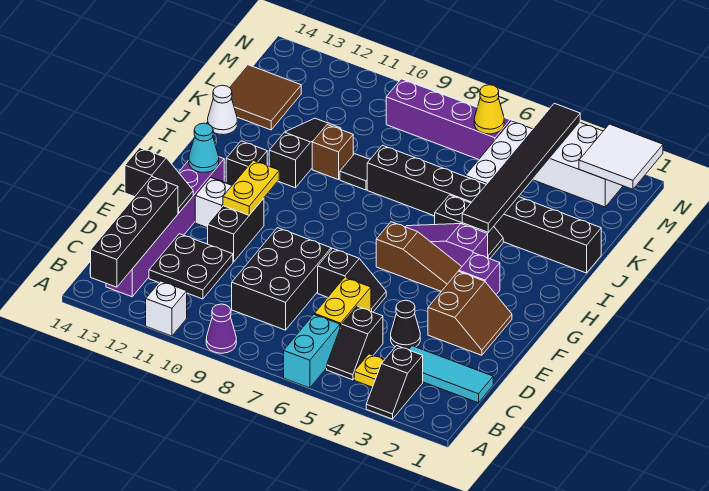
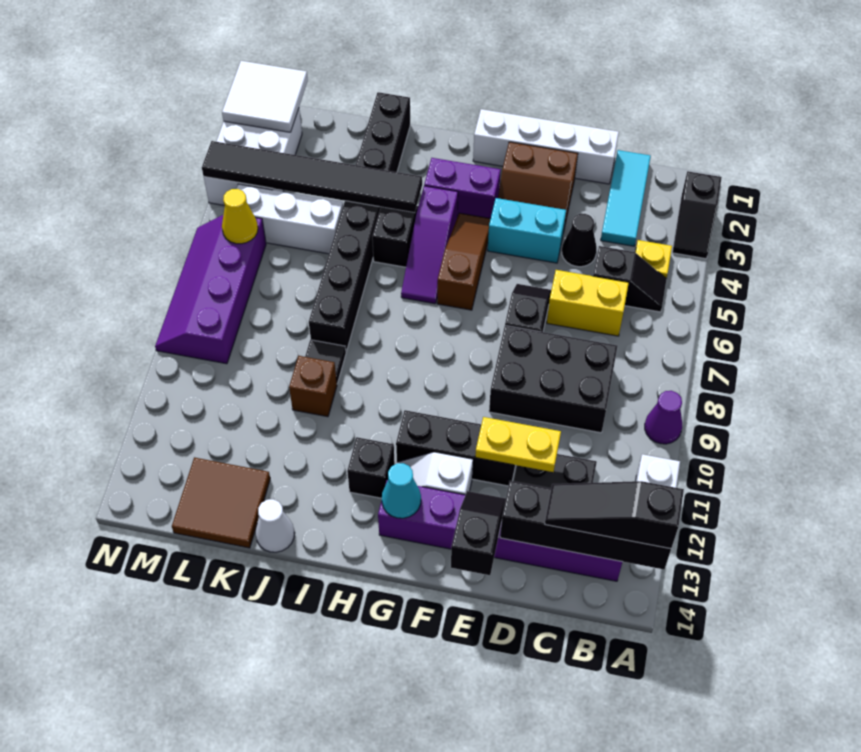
black slope A3:B3 level 1 top B -> black slope A2:A3 level 1 top 2
cyan brick A6:B6 level 1 -> cyan brick E4:F4 level 1
none -> white brick D1:G1 level 1
brown slope E2:F3 level 1 top 3 -> brown slope E2:F3 level 1 top 2
black brick E11:F11 level 1 -> black brick E11:G11 level 1
yellow plate F11:G11 level 2 -> yellow plate D11:E11 level 2
purple brick G3 level 1 -> purple brick G3:H3 level 1
black slope I11:K11 level 1 top I -> black slope A13:C13 level 3 top A

